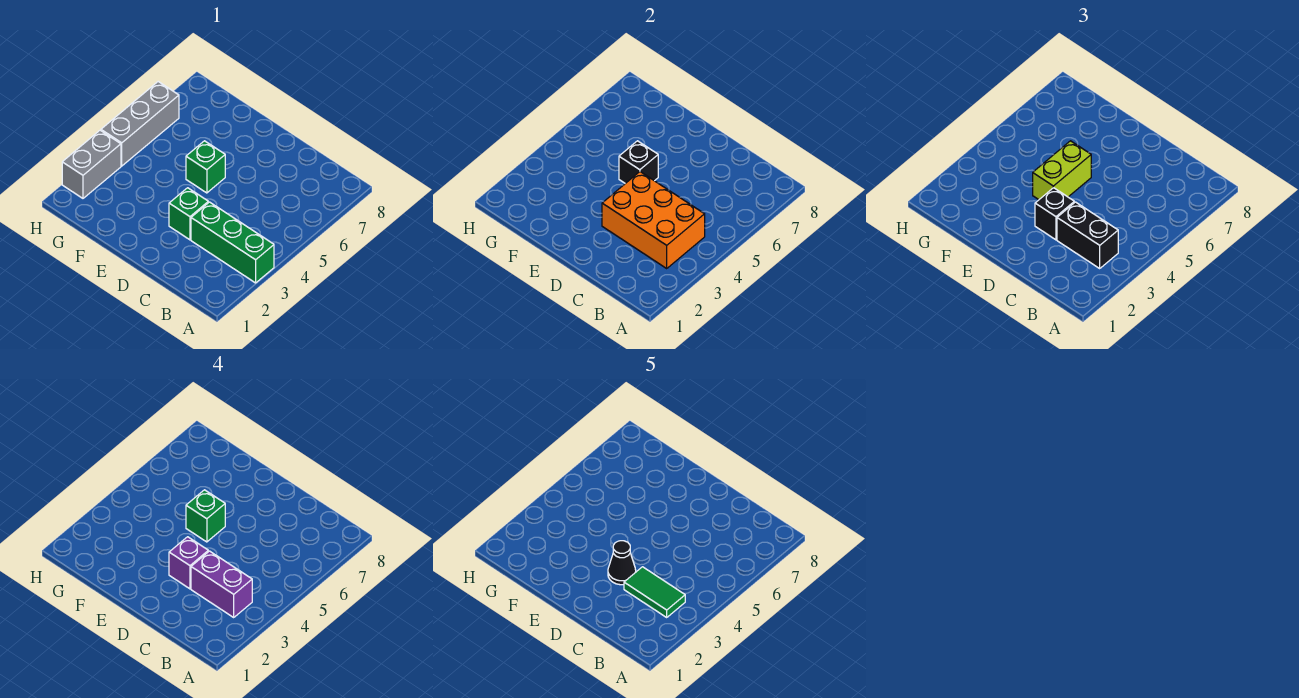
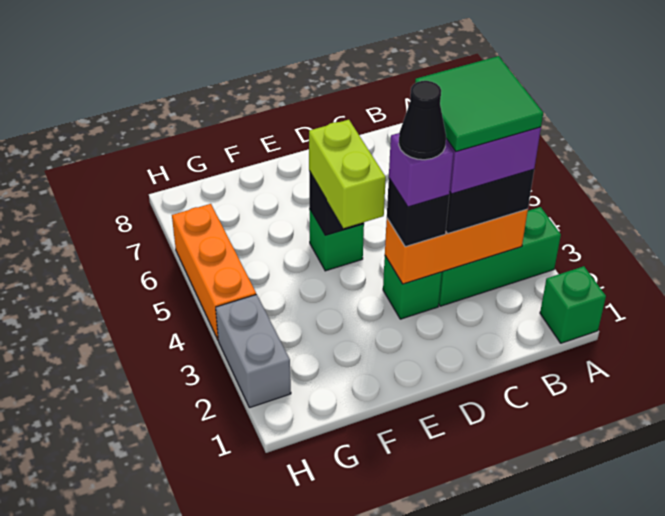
orange brick B3:D4 level 2 -> orange brick B3:D3 level 2
green tile B3:C3 level 5 -> green tile B3:C4 level 5
green brick E5 level 4 -> green brick A1 level 1
grey brick H4:H6 level 1 -> orange brick H4:H6 level 1

